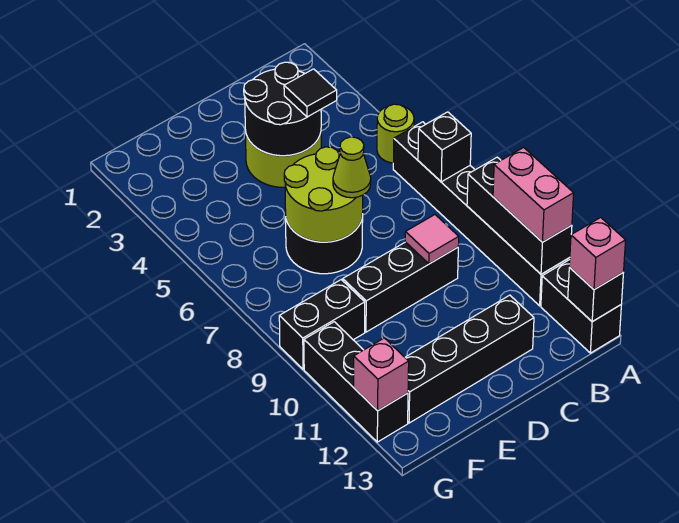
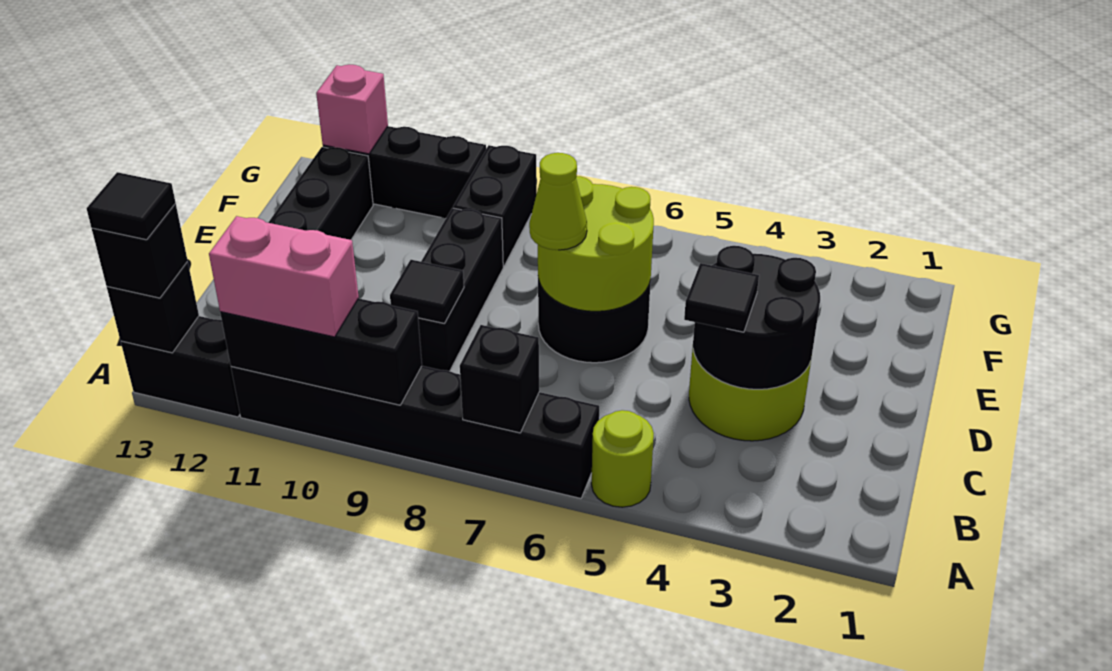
pink brick A13 level 3 -> black brick A13 level 3
none -> black tile A13 level 4
pink tile C9 level 2 -> black tile C9 level 2

